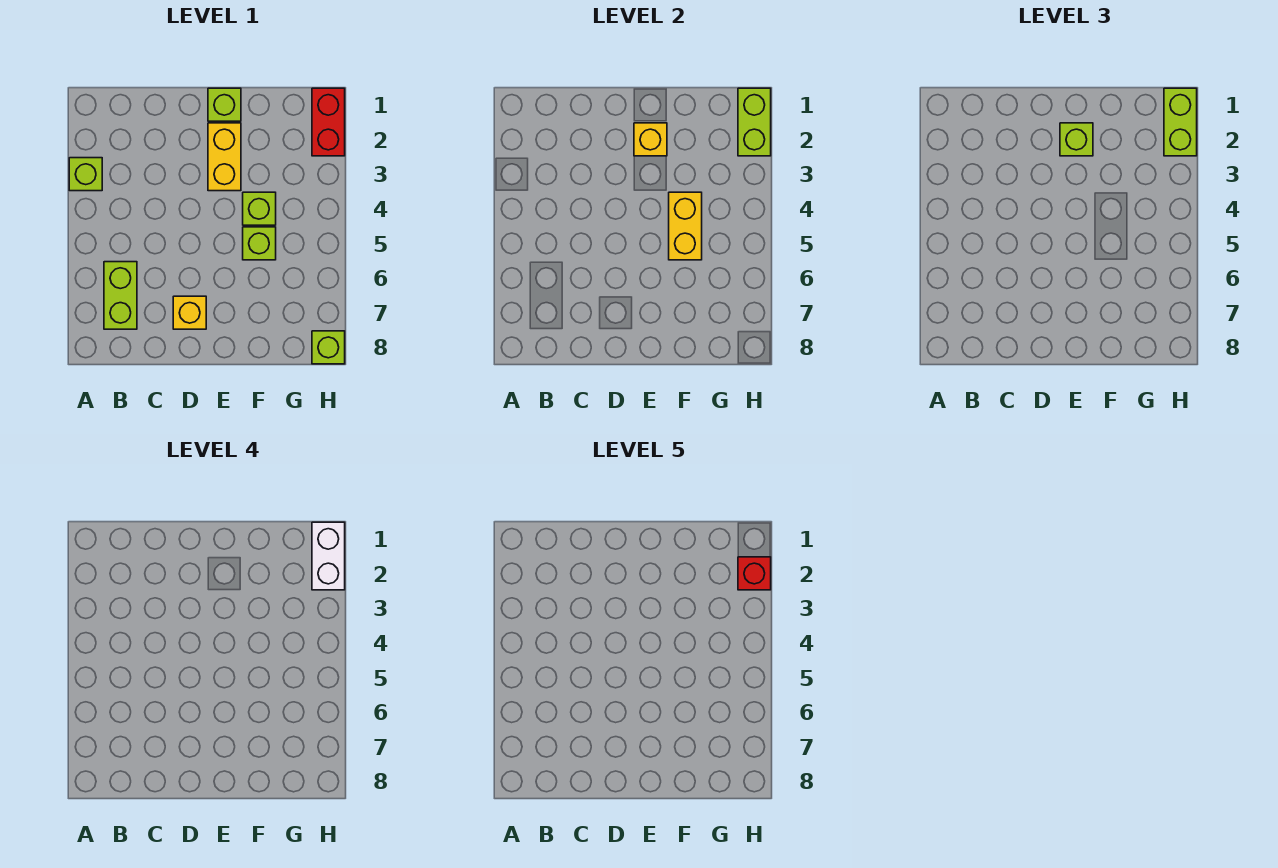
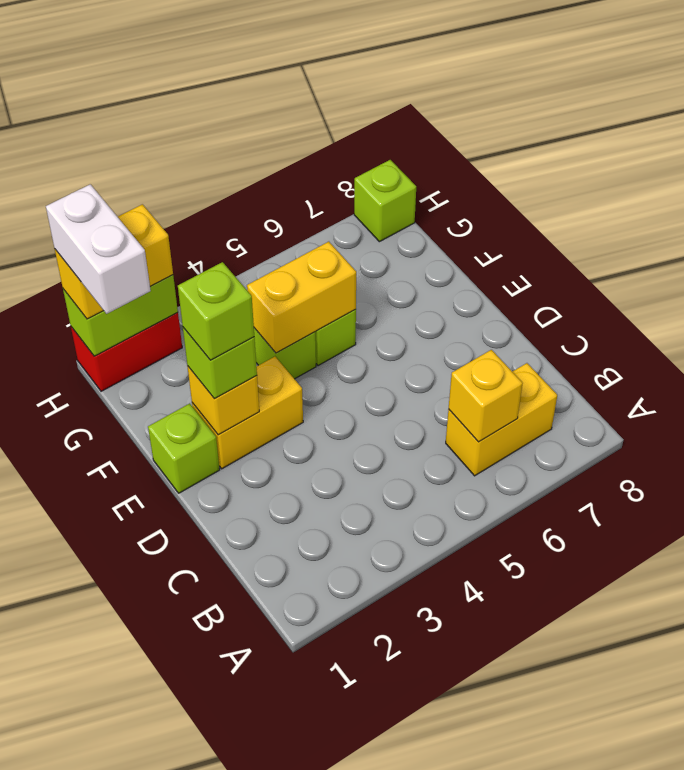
lime brick A3 level 1 -> lime brick E2 level 4
lime brick B6:B7 level 1 -> yellow brick B6:B7 level 1
yellow brick D7 level 1 -> yellow brick B6 level 2
lime brick H1:H2 level 3 -> yellow brick H1:H2 level 3
white brick H1:H2 level 4 -> white brick G1:H1 level 4
red brick H2 level 5 -> none

